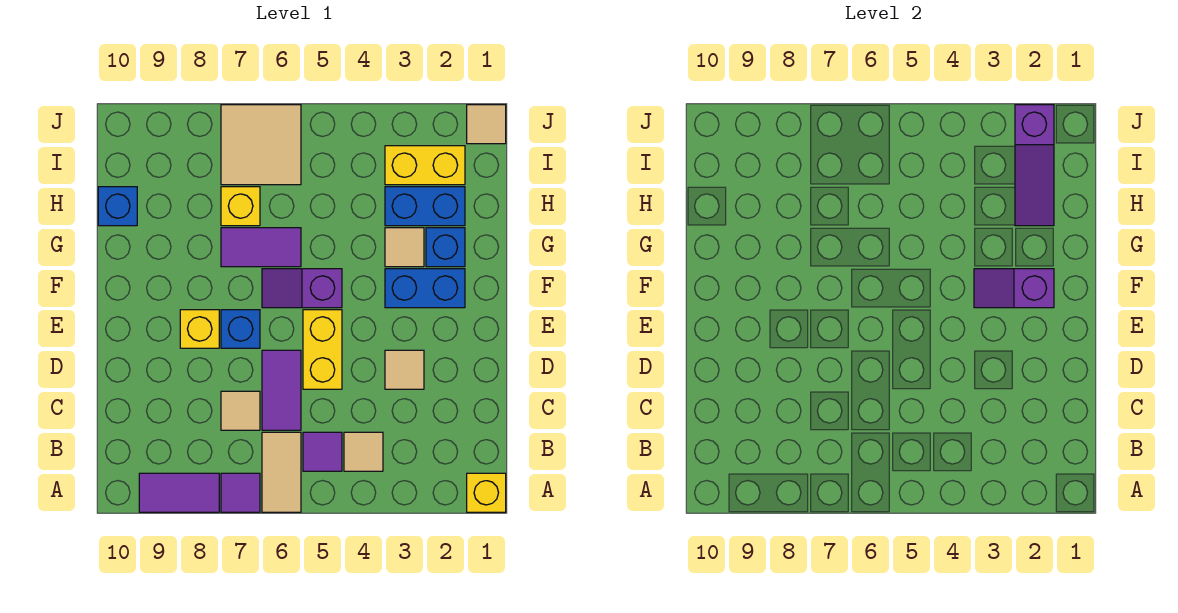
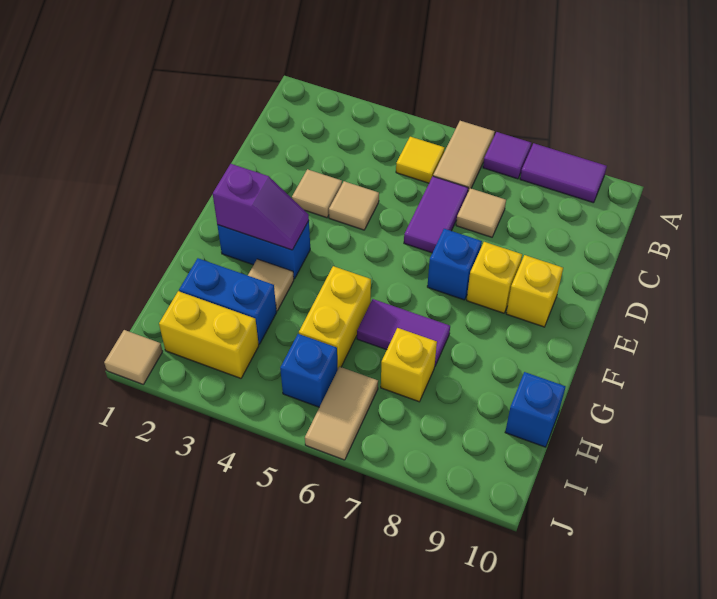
yellow brick A1 level 1 -> yellow brick E9 level 1
tan tile B4 level 1 -> tan tile D4 level 1
purple tile B5 level 1 -> yellow tile B5 level 1
yellow brick D5:E5 level 1 -> yellow brick G5:H5 level 1
purple slope F5:F6 level 1 top 5 -> none
blue brick G2 level 1 -> blue brick I5 level 1
purple slope H2:J2 level 2 top J -> none
tan tile I6:J7 level 1 -> tan tile I6:J6 level 1

